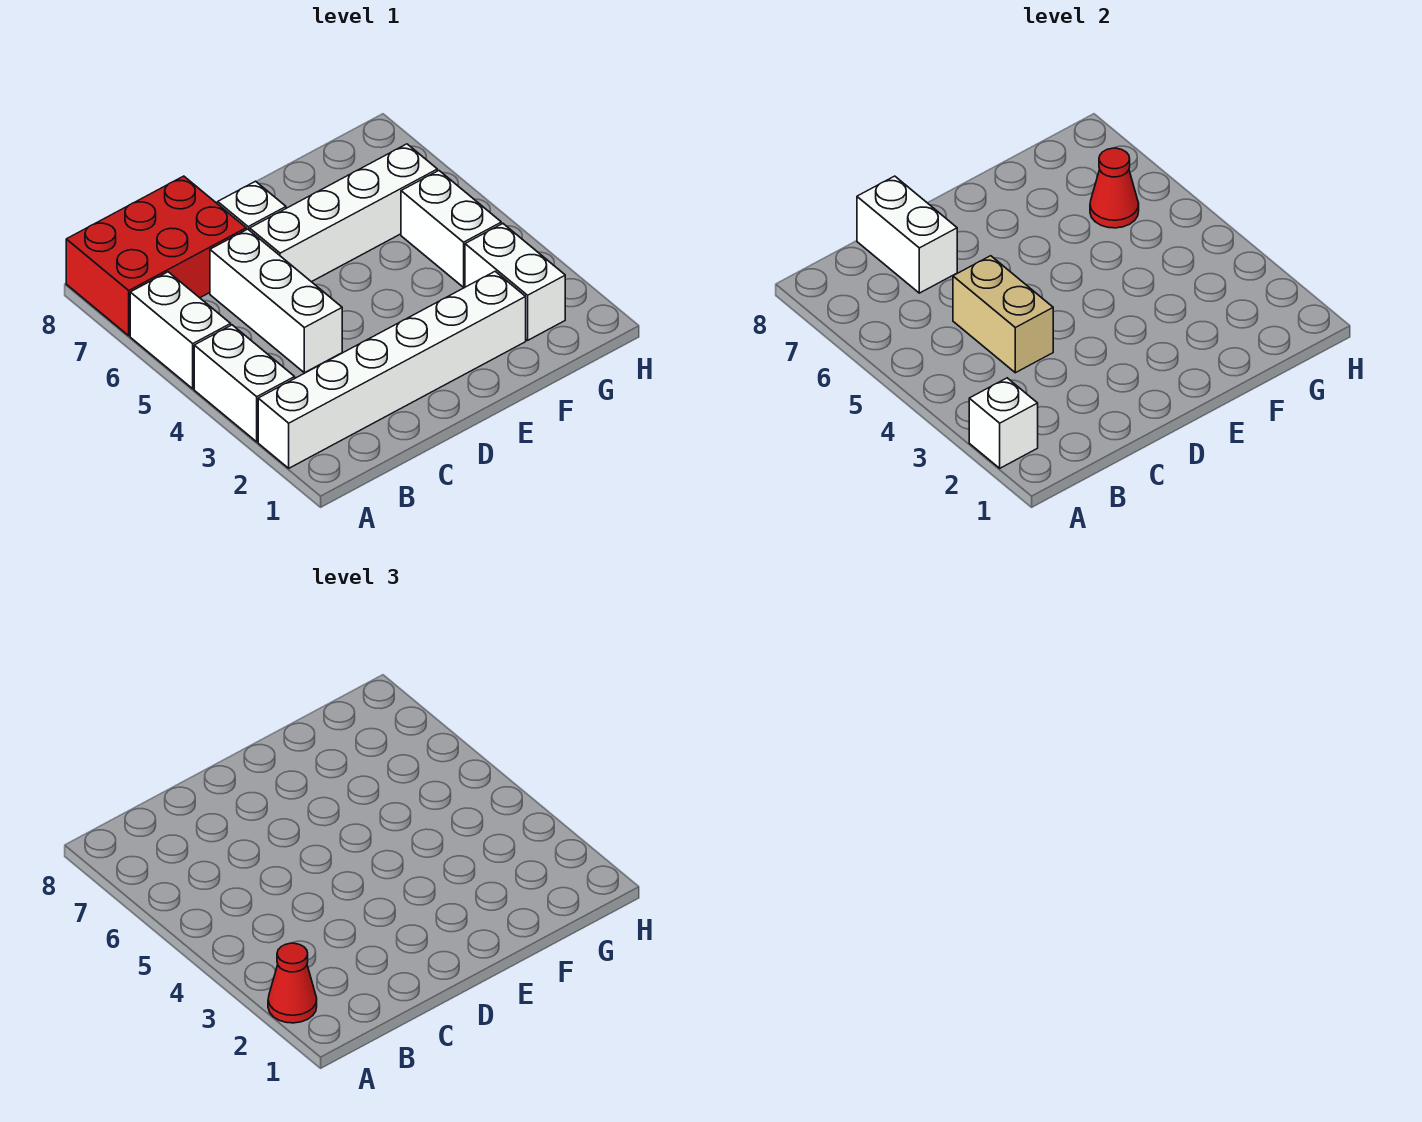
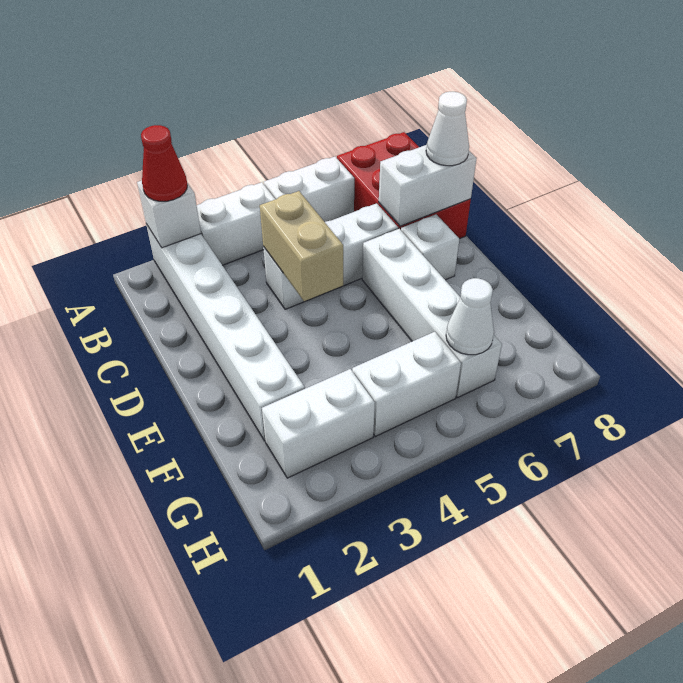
tan brick C4:C5 level 2 -> tan brick C4:D4 level 2
none -> white cone C8 level 3
red cone G6 level 2 -> white cone G6 level 2

